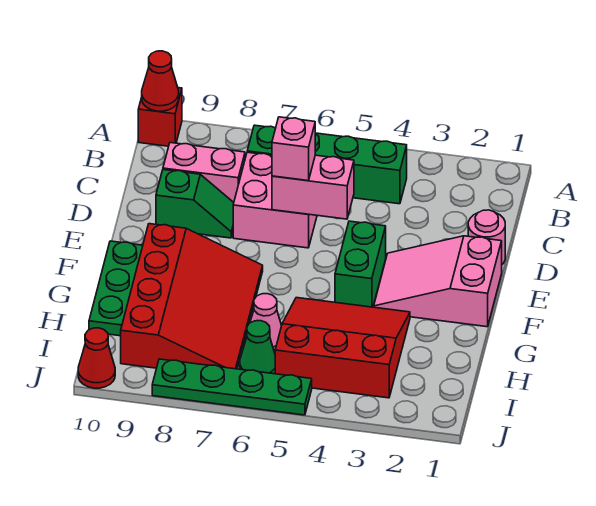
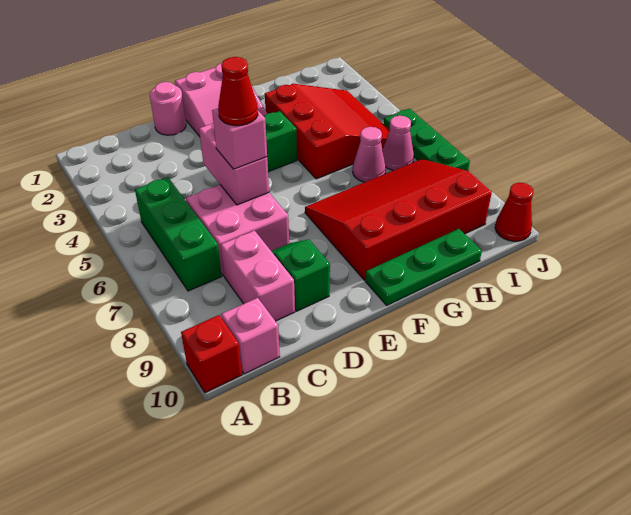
red cone A10 level 2 -> red cone D6 level 4
green brick B4:B7 level 1 -> green brick B5:B7 level 1
none -> pink brick B10 level 1
red slope G3:I5 level 1 top I -> red slope G3:I5 level 1 top G
green cone I6 level 1 -> pink cone I6 level 1
green plate J5:J8 level 1 -> green plate J5:J7 level 1

